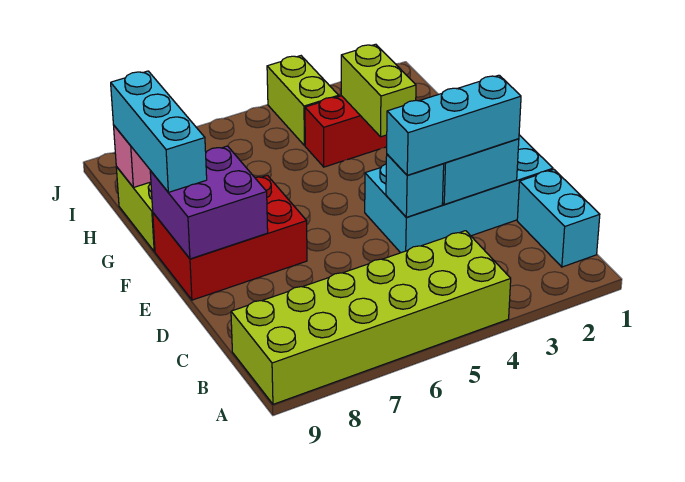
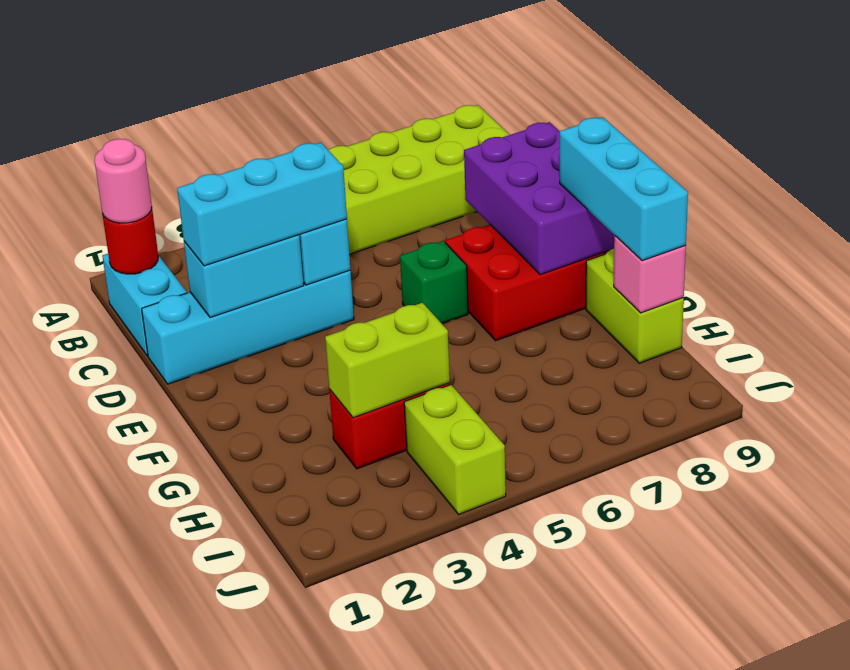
none -> red round brick B1 level 2
none -> pink round brick B1 level 3
cyan brick D1:E4 level 1 -> cyan brick D1:D4 level 1
none -> green brick E6 level 1
purple brick E8:F9 level 2 -> purple brick D8:F9 level 2
lime brick G3:H3 level 2 -> lime brick H3:H4 level 2

